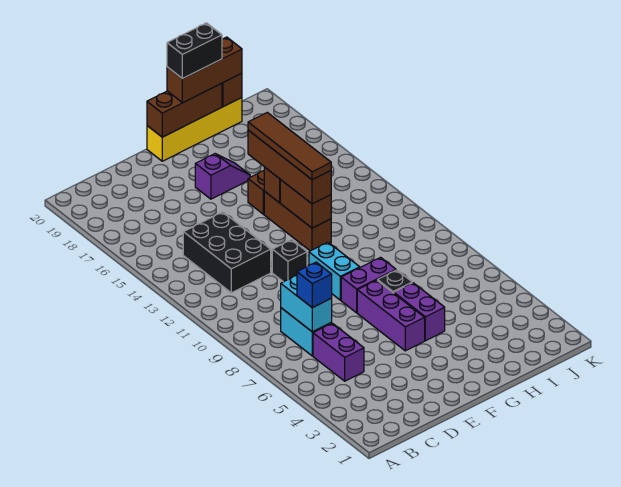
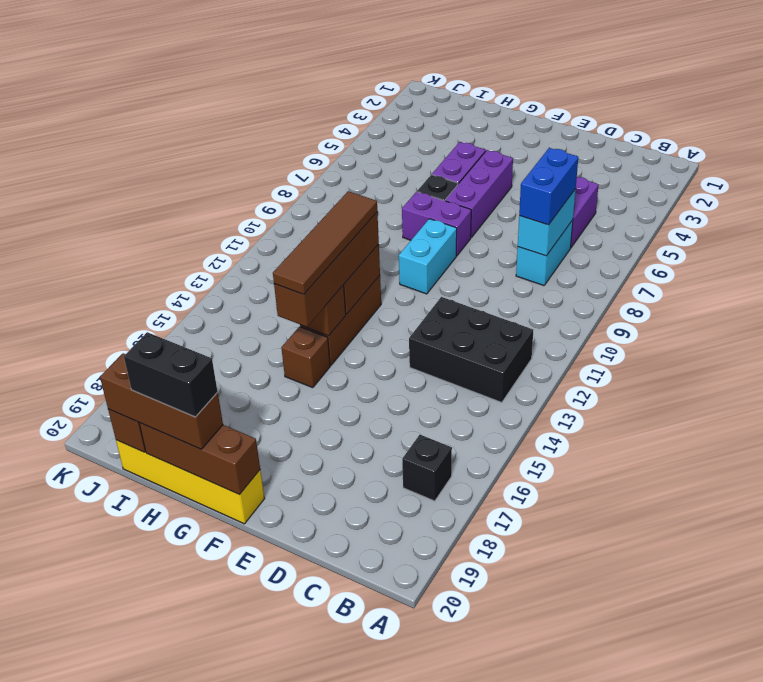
blue brick C7 level 3 -> blue brick C7:C8 level 3
black brick C12:D14 level 1 -> black brick B12:D13 level 1
black brick E11 level 1 -> black brick B17 level 1
purple slope F17:G17 level 1 top F -> none

